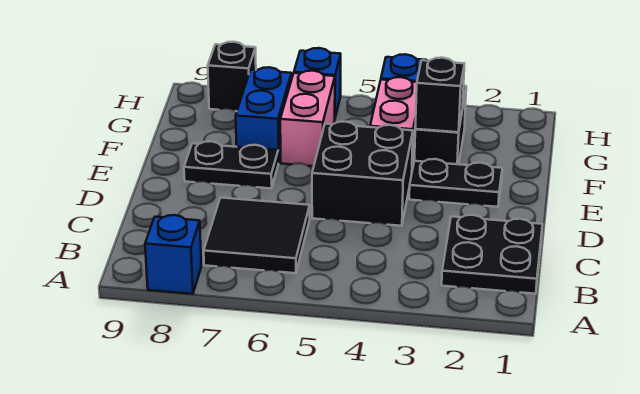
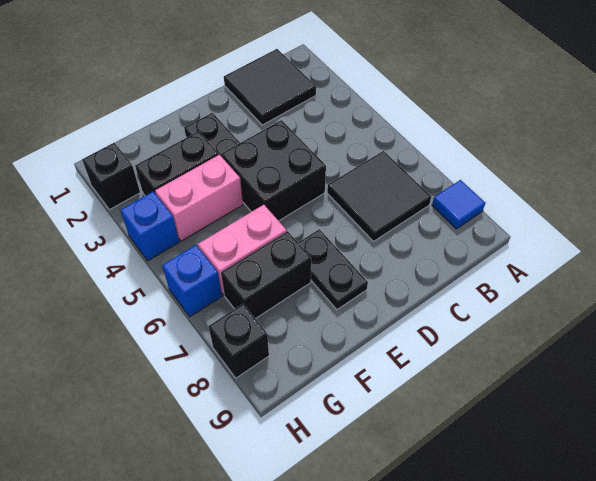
blue brick A8 level 1 -> blue tile A8 level 1
black plate B1:C2 level 1 -> black tile B1:C2 level 1
black brick F3 level 2 -> black brick H2 level 1
blue brick F7:G7 level 1 -> black brick F7:G7 level 1

